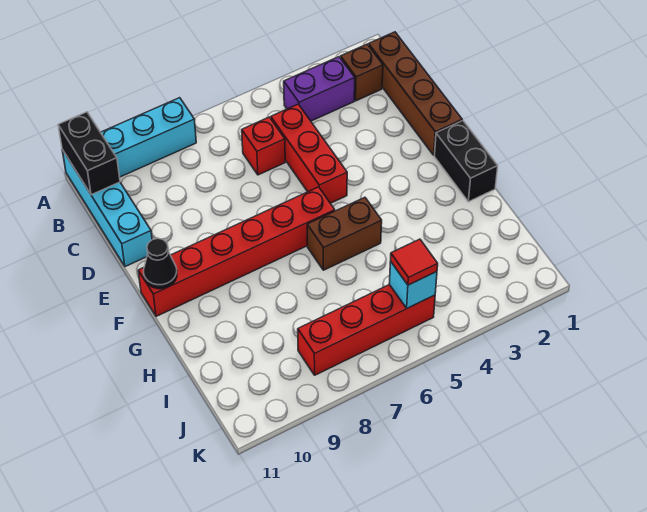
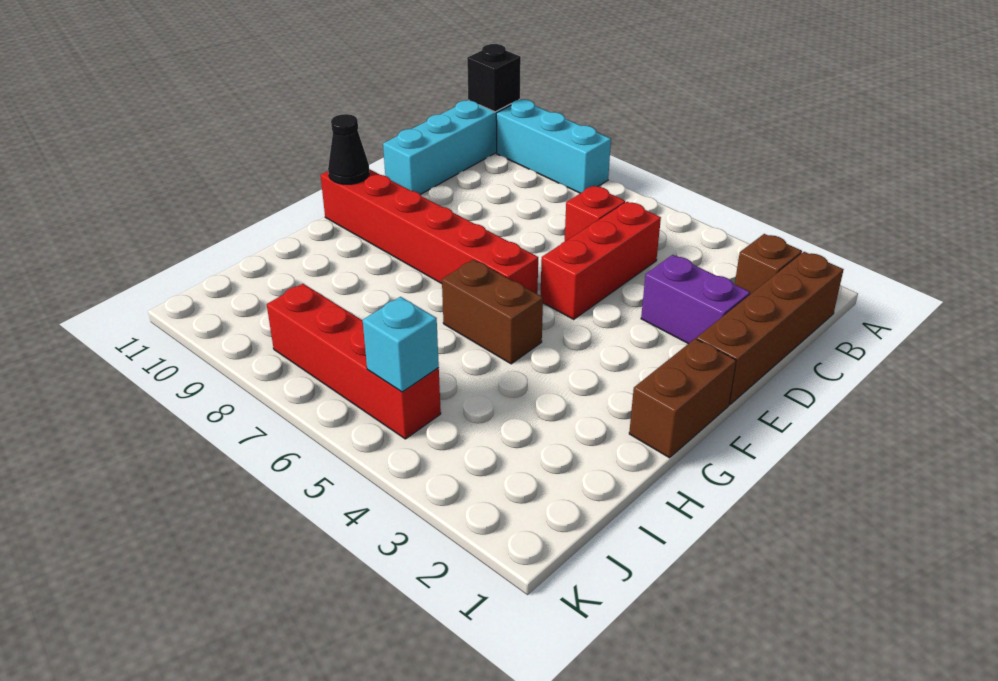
black brick A11:B11 level 2 -> black brick A11 level 2
purple brick B3:B4 level 1 -> purple brick D2:D3 level 1
black brick F1:G1 level 1 -> brown brick F1:G1 level 1
red tile J5 level 3 -> none

